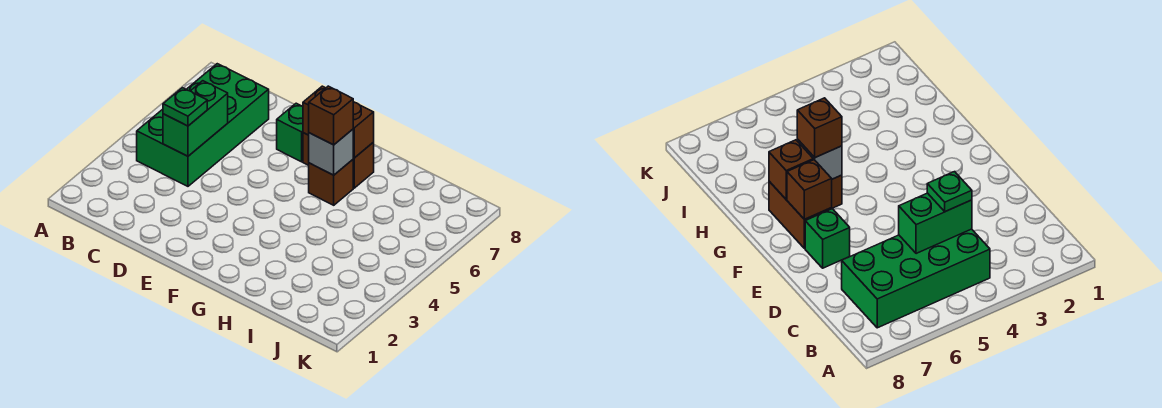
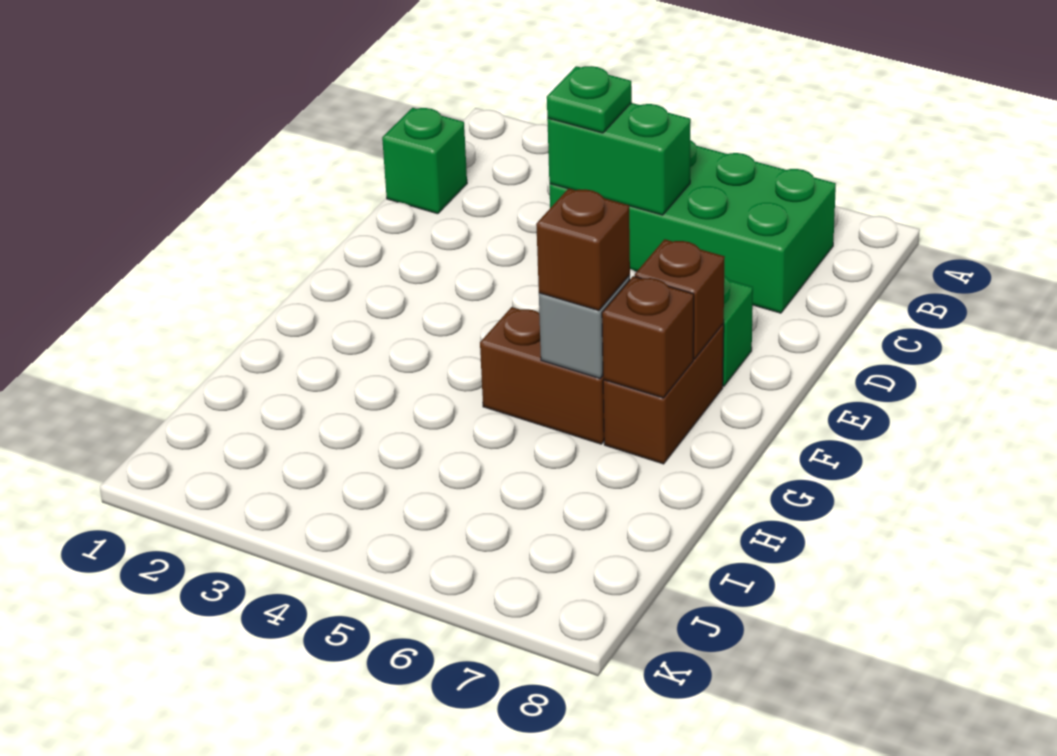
none -> green brick C1 level 1
brown brick G6 level 1 -> brown brick G5:G6 level 1

